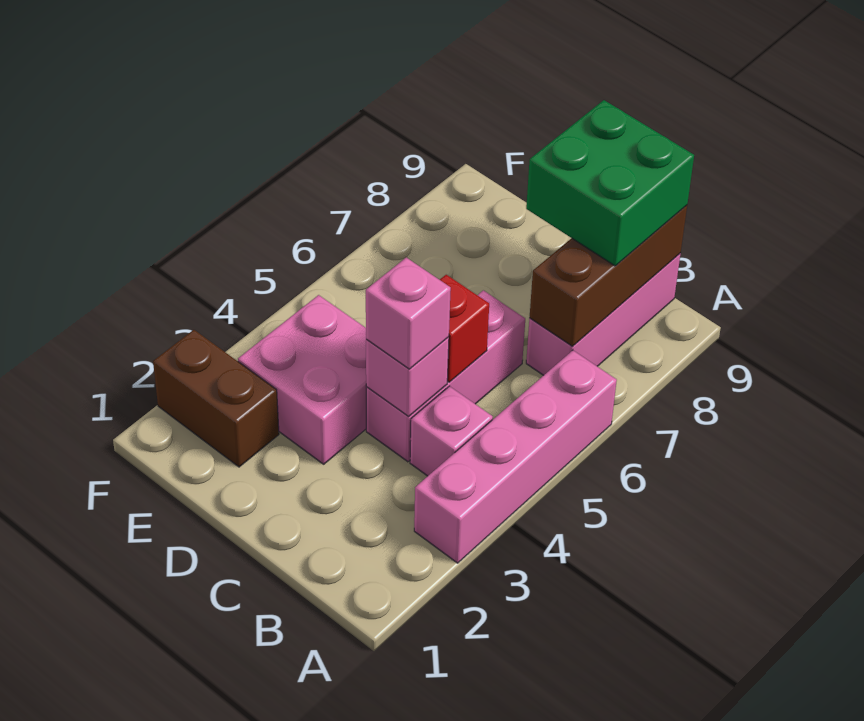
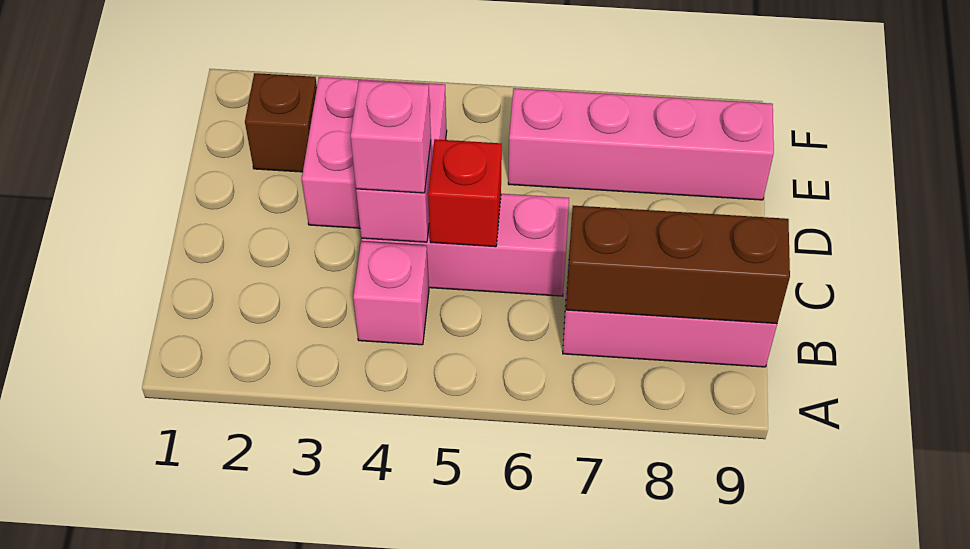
pink brick A3:A6 level 1 -> pink brick E6:E9 level 1
green brick B8:C9 level 3 -> none
brown brick E2:F2 level 1 -> brown brick E2 level 1

